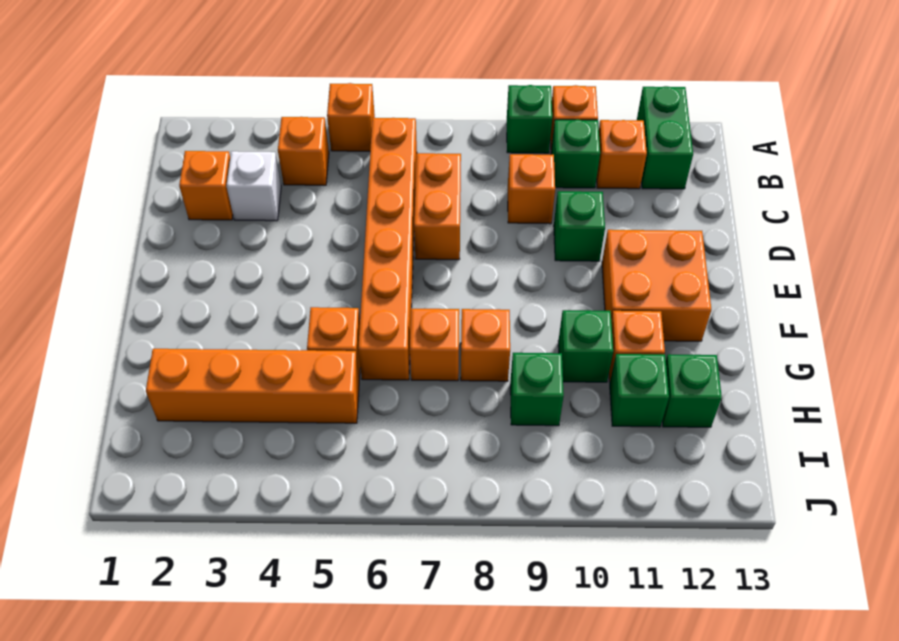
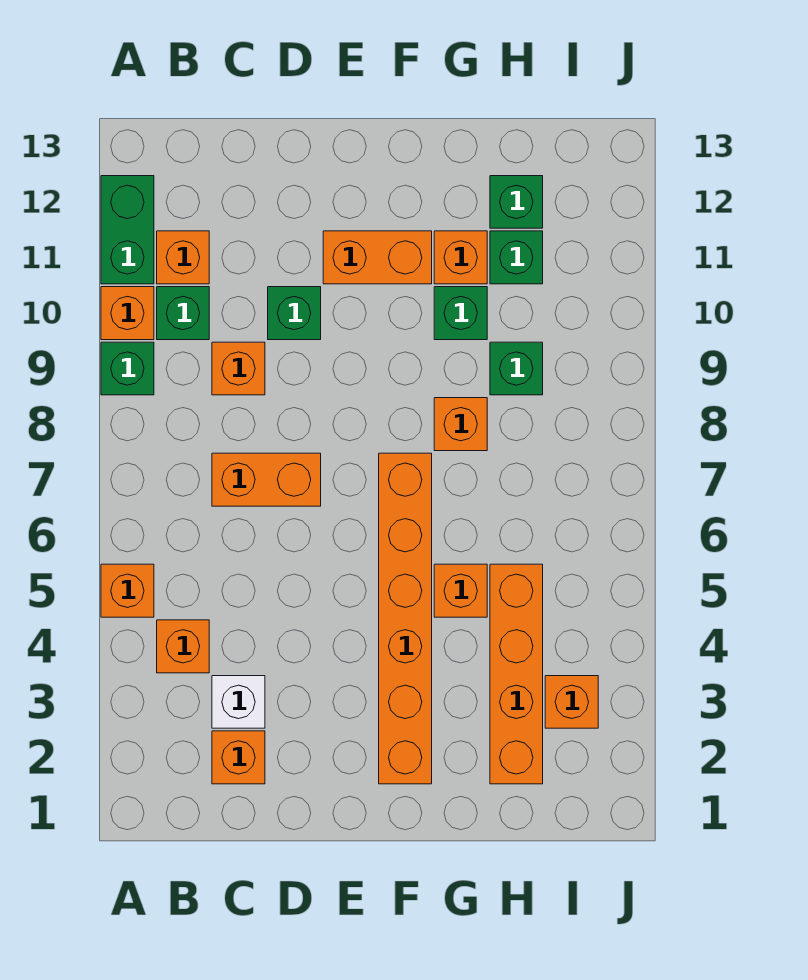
green brick A12:B12 level 1 -> green brick A11:A12 level 1
orange brick B6:G6 level 1 -> orange brick F2:F7 level 1
orange brick E11:F12 level 1 -> orange brick E11:F11 level 1
orange brick G7 level 1 -> orange brick I3 level 1

